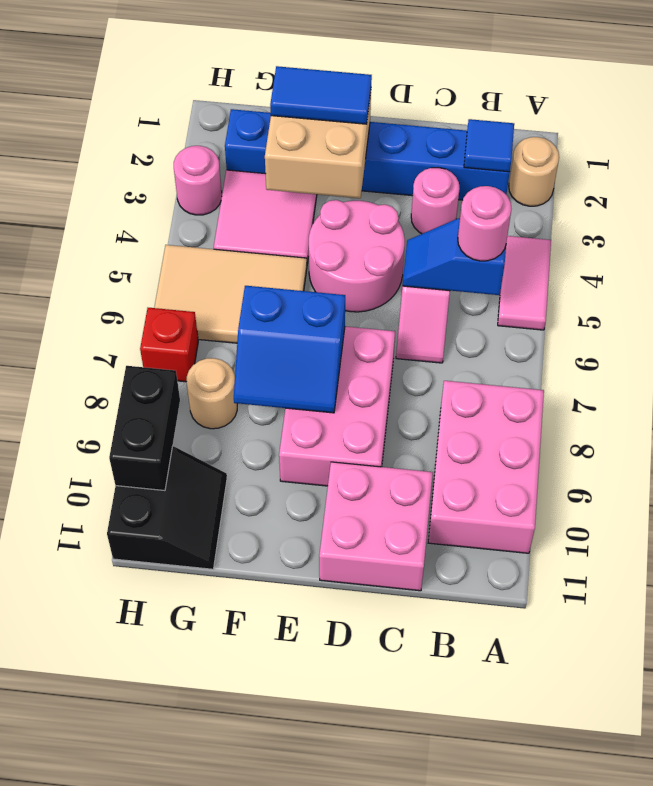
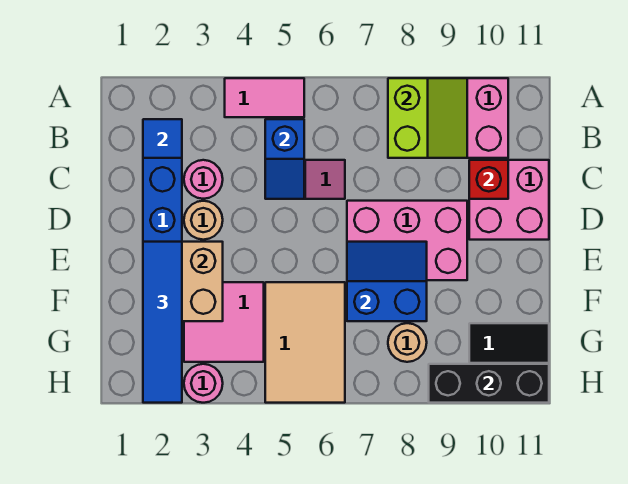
tan round brick A2 level 1 -> tan round brick D3 level 1
none -> lime slope A8:B9 level 2 top 8
pink round brick B5 level 3 -> none
pink round brick D4:E5 level 1 -> none
blue tile E2:F2 level 3 -> blue tile E2:H2 level 3
blue slope E7:F8 level 2 top 7 -> blue slope E7:F8 level 2 top F
red brick H7 level 1 -> red brick C10 level 2
black brick H9:H10 level 2 -> black brick H9:H11 level 2

